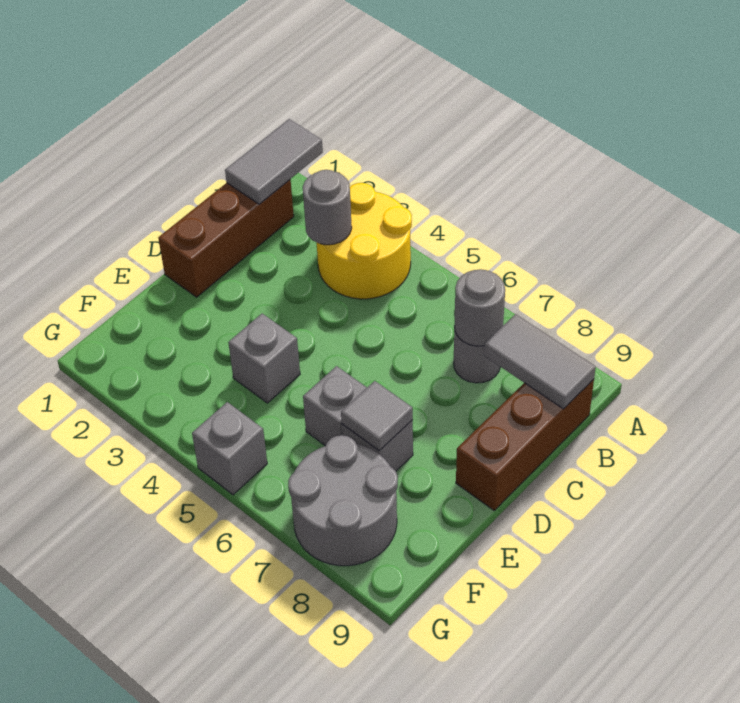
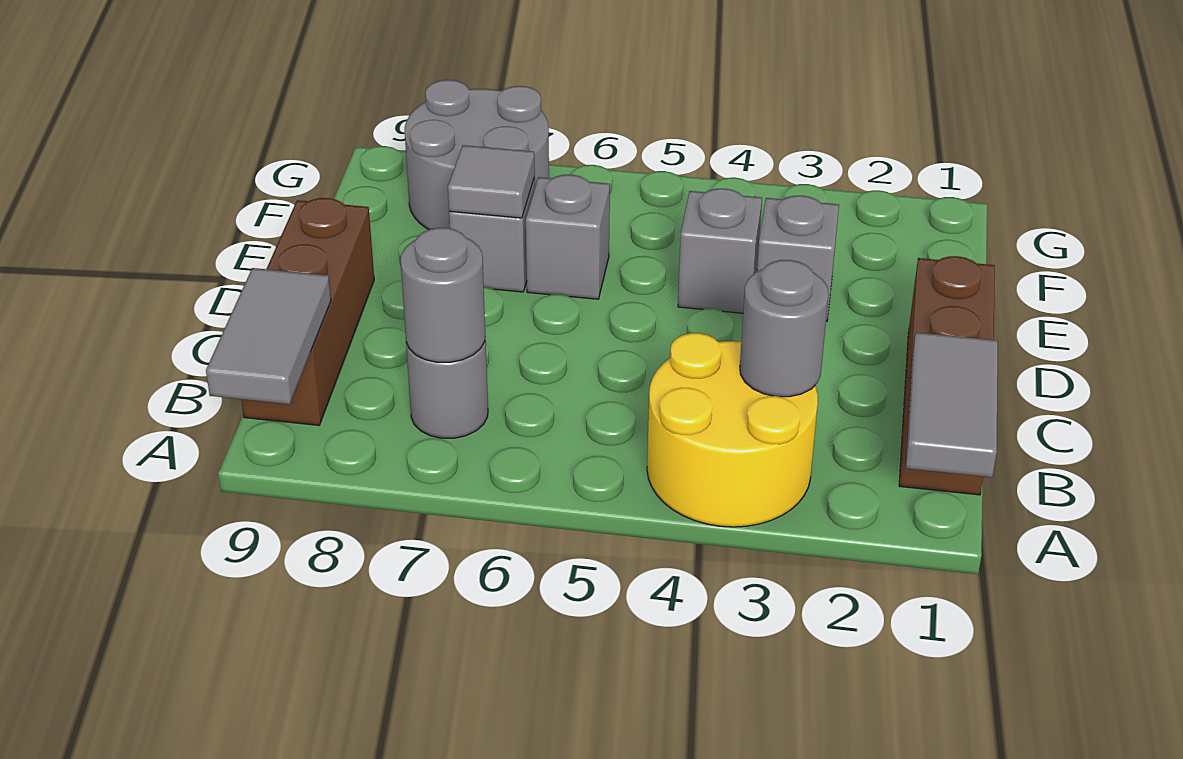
grey tile B8:B9 level 2 -> grey tile A9:B9 level 2
grey brick G5 level 1 -> grey brick E3 level 1

